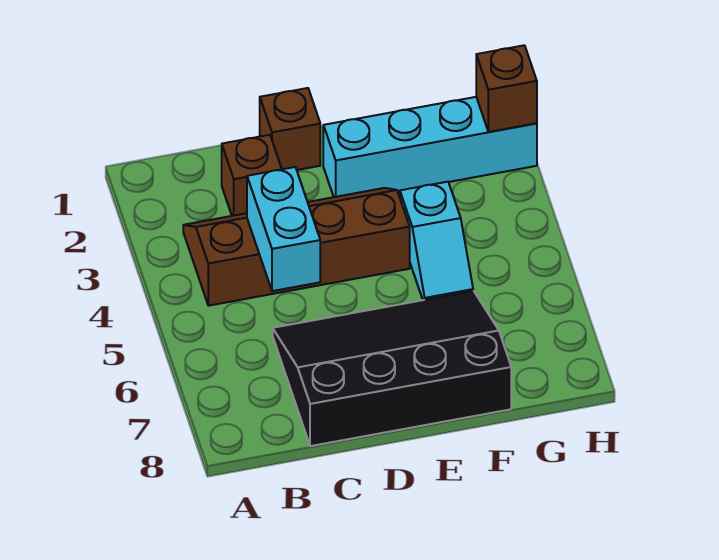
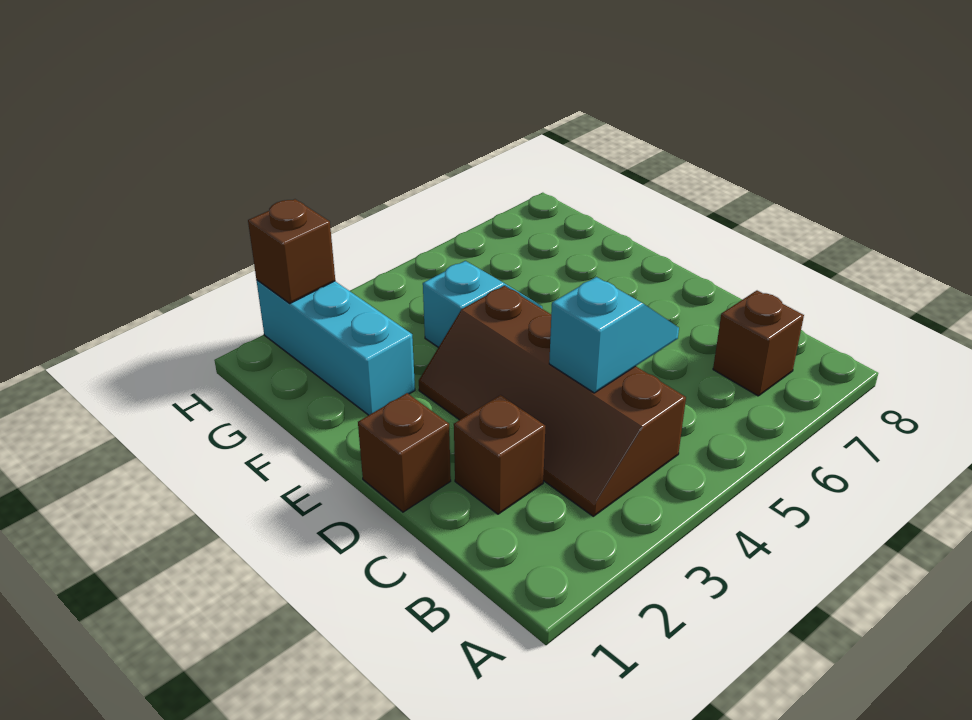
none -> brown brick B7 level 1
cyan brick C4:C5 level 2 -> cyan slope C4:C5 level 2 top 4
black slope C6:F8 level 1 top 8 -> none
cyan brick E2:H2 level 1 -> cyan brick F2:H2 level 1

